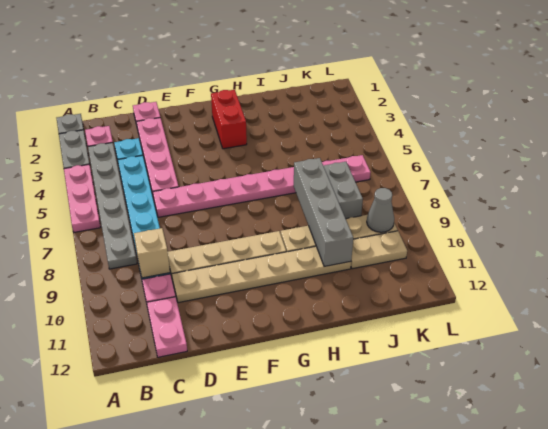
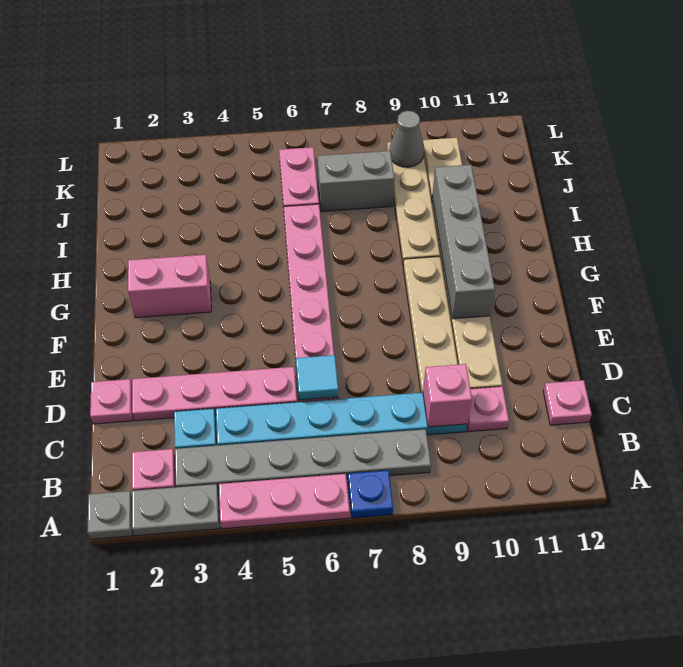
none -> blue plate A7 level 1
tan brick C9 level 2 -> pink brick C9 level 2
pink plate C11:C12 level 1 -> pink plate C12 level 1
none -> cyan tile D6 level 2
red brick G2:G3 level 1 -> pink brick G2:G3 level 1
grey brick I7:I10 level 2 -> grey brick F10:I10 level 2

